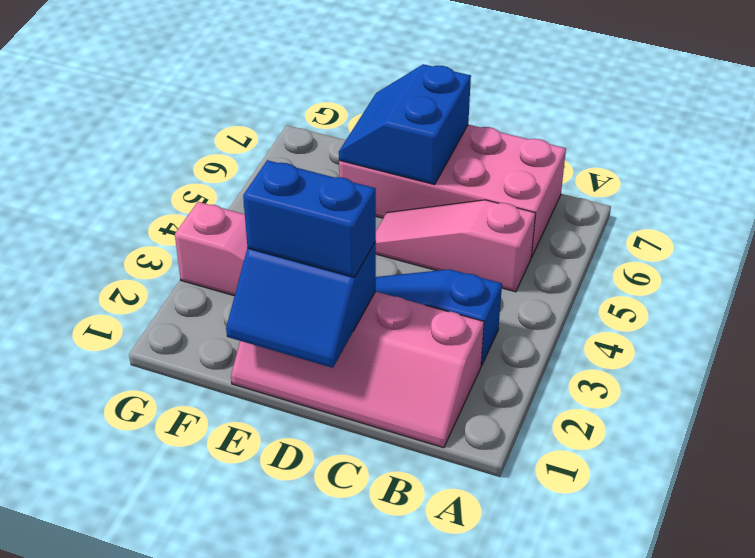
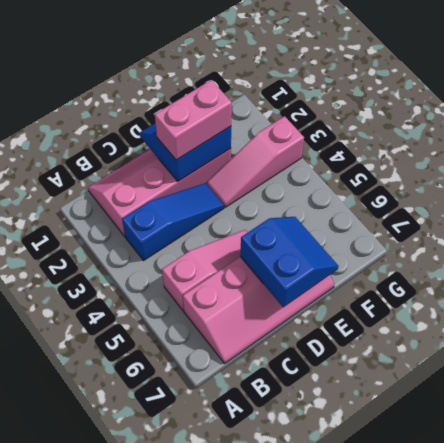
pink brick B6:E7 level 1 -> pink slope B6:E7 level 1 top 6
blue brick D2:E2 level 3 -> pink brick D2:E2 level 3

